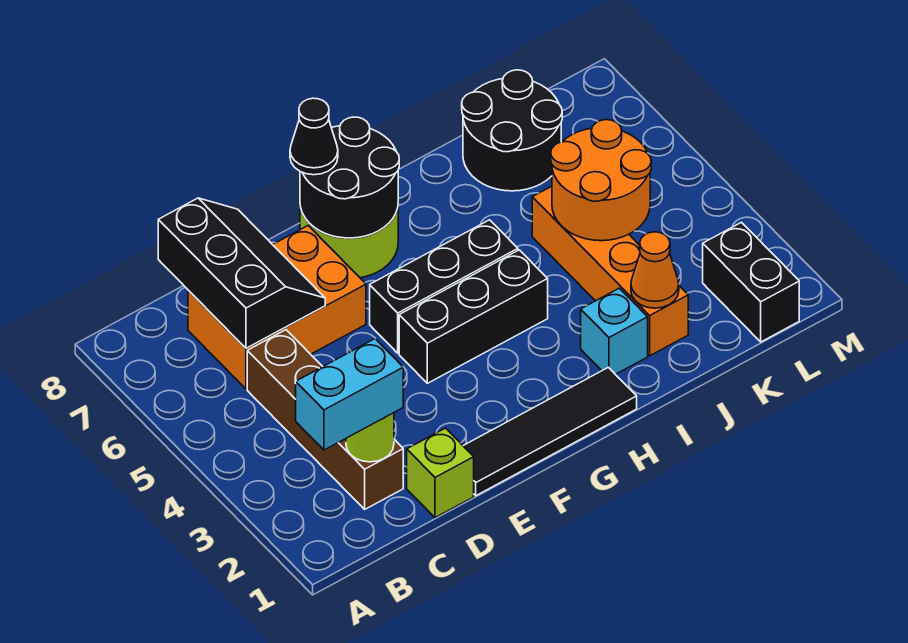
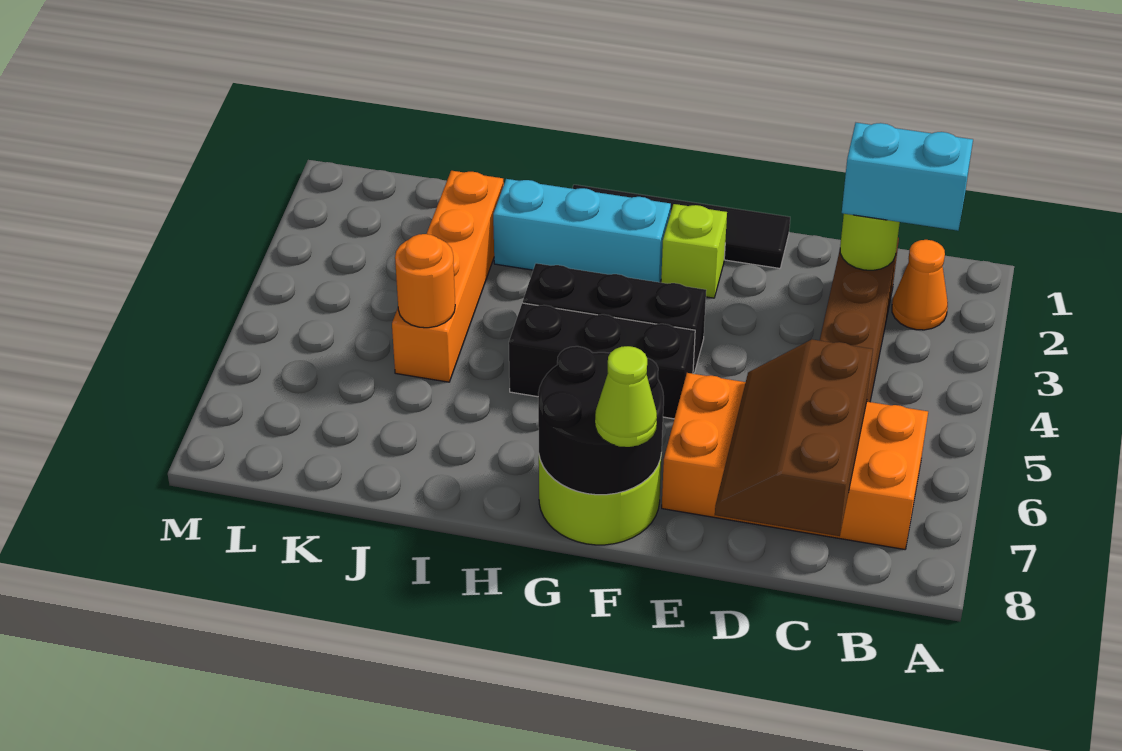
orange brick C6:E7 level 1 -> orange brick B6:E7 level 1
black slope C6:D8 level 2 top C -> brown slope C6:D8 level 2 top C
lime brick D1 level 1 -> lime brick F2 level 1
black cone F8 level 3 -> lime cone F8 level 3
cyan brick I2 level 1 -> cyan brick G2:I2 level 1
orange cone J2 level 2 -> orange cone B2 level 1
orange round brick J4:K5 level 2 -> orange round brick J5 level 2
black round brick J7:K8 level 1 -> none
black brick L1:L2 level 1 -> none

